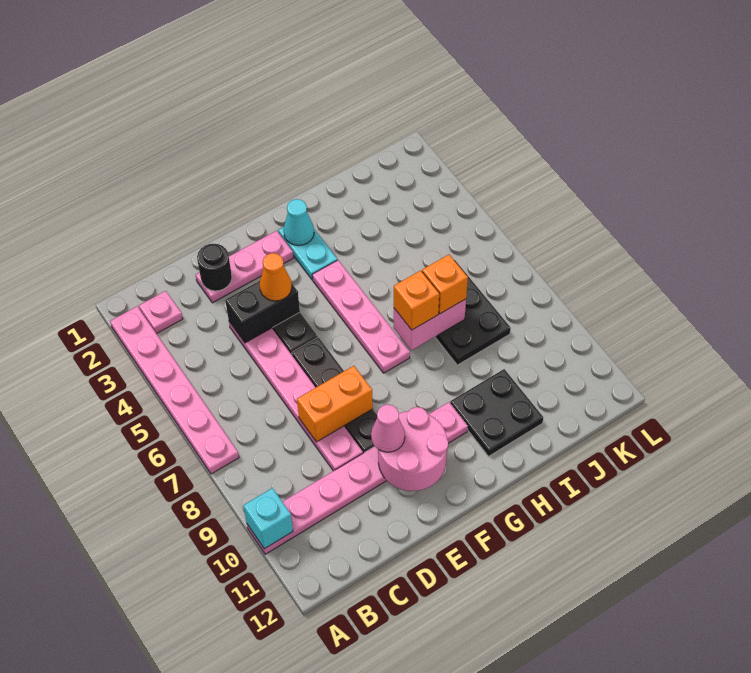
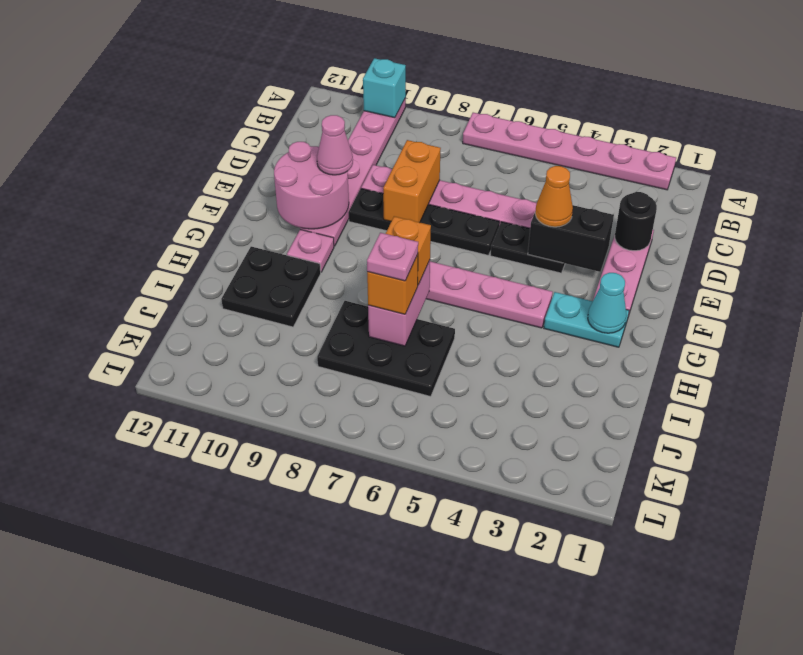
pink plate B2 level 1 -> pink plate I7 level 4
black brick D4:E4 level 2 -> black brick E3:E4 level 2

